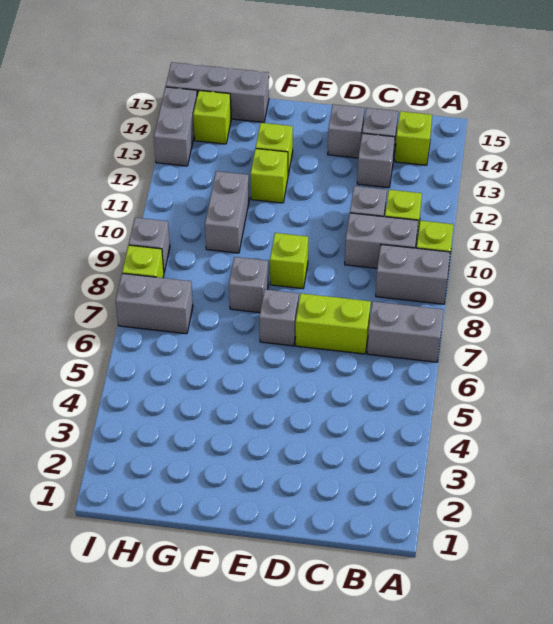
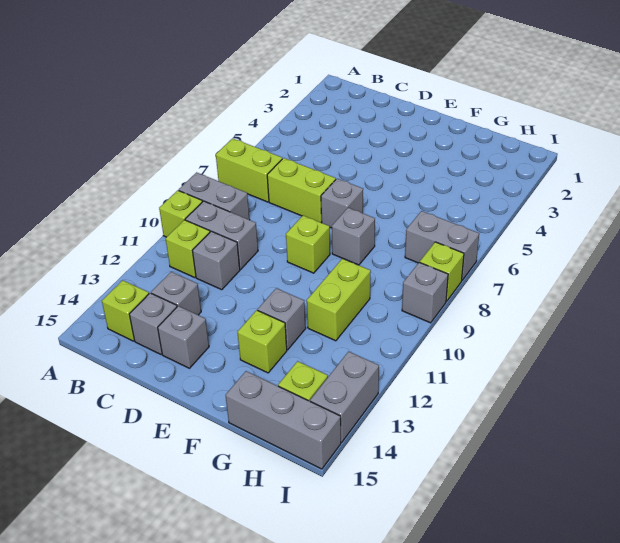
grey brick A7:B7 level 1 -> lime brick A7:B7 level 1
lime brick F12 level 1 -> grey brick F12 level 1
grey brick G10:G11 level 1 -> lime brick G10:G11 level 1

